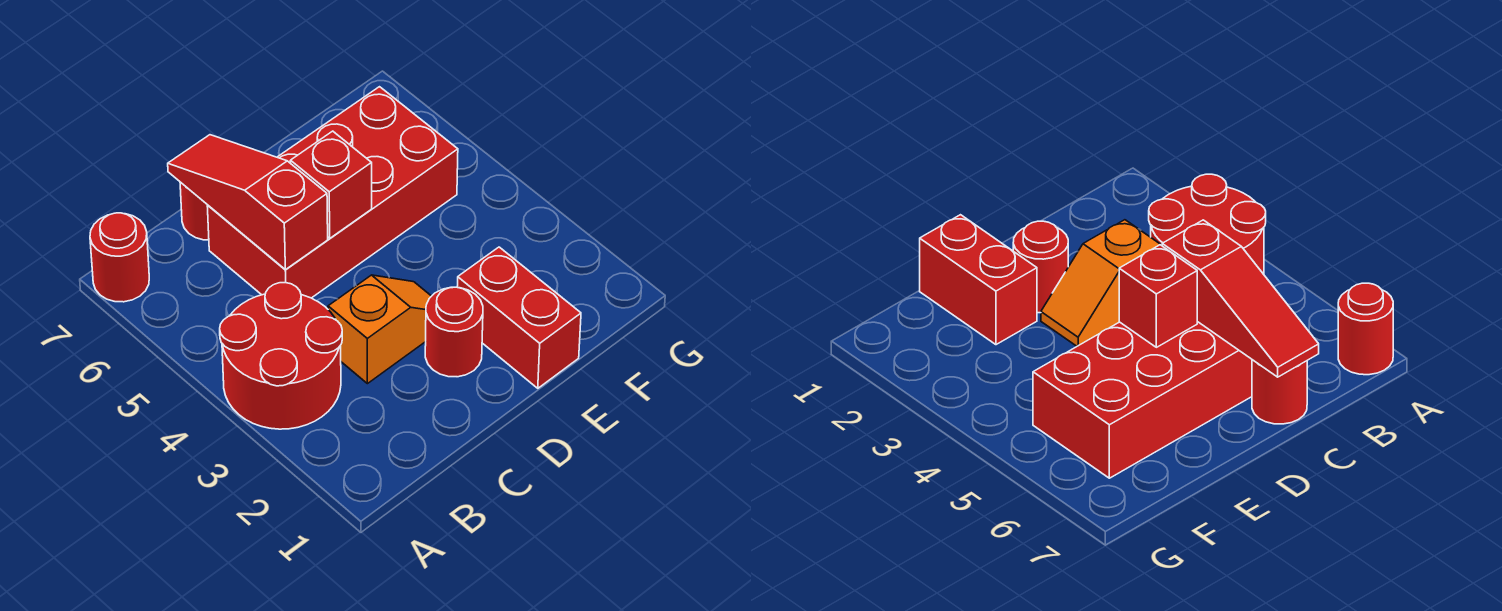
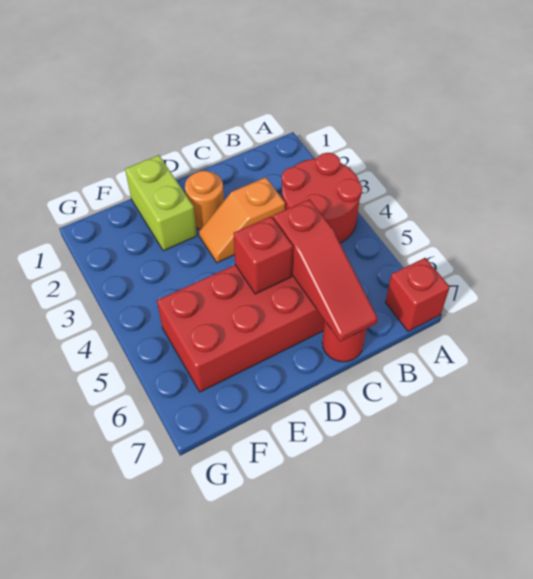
red round brick A7 level 1 -> red brick A7 level 1
red round brick D2 level 1 -> orange round brick D2 level 1
red brick E1:E2 level 1 -> lime brick E1:E2 level 1

